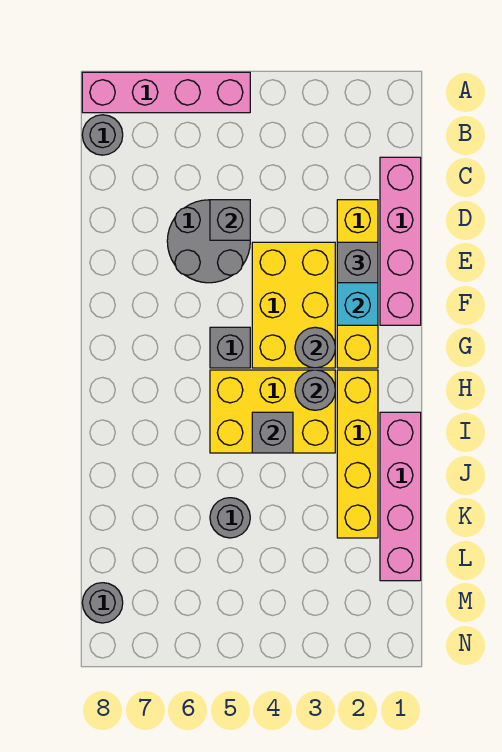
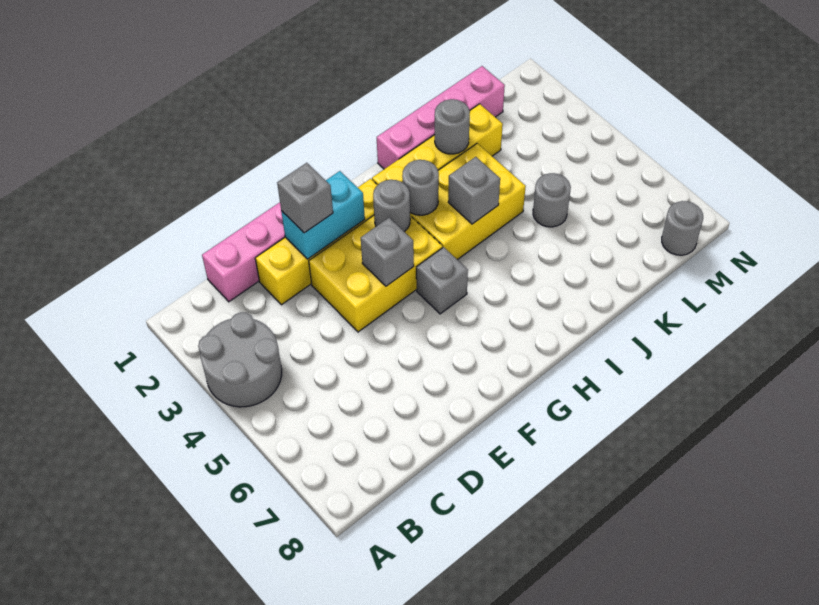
pink brick A5:A8 level 1 -> none
grey round brick B8 level 1 -> grey round brick J2 level 2
grey round brick D5:E6 level 1 -> grey round brick A3:B4 level 1
grey brick D5 level 2 -> grey brick F4 level 2
yellow brick H3:I5 level 1 -> yellow brick H3:J4 level 1

